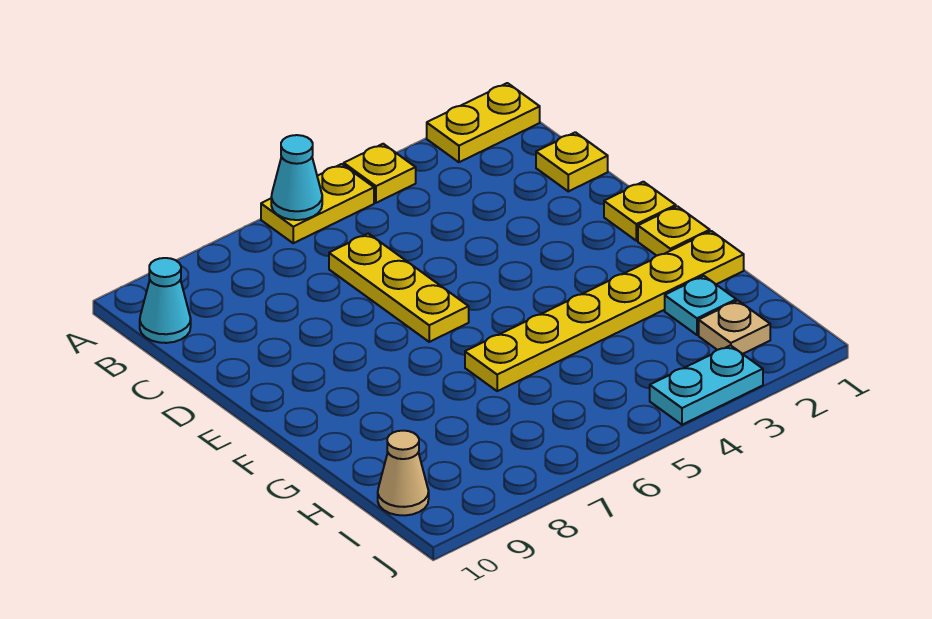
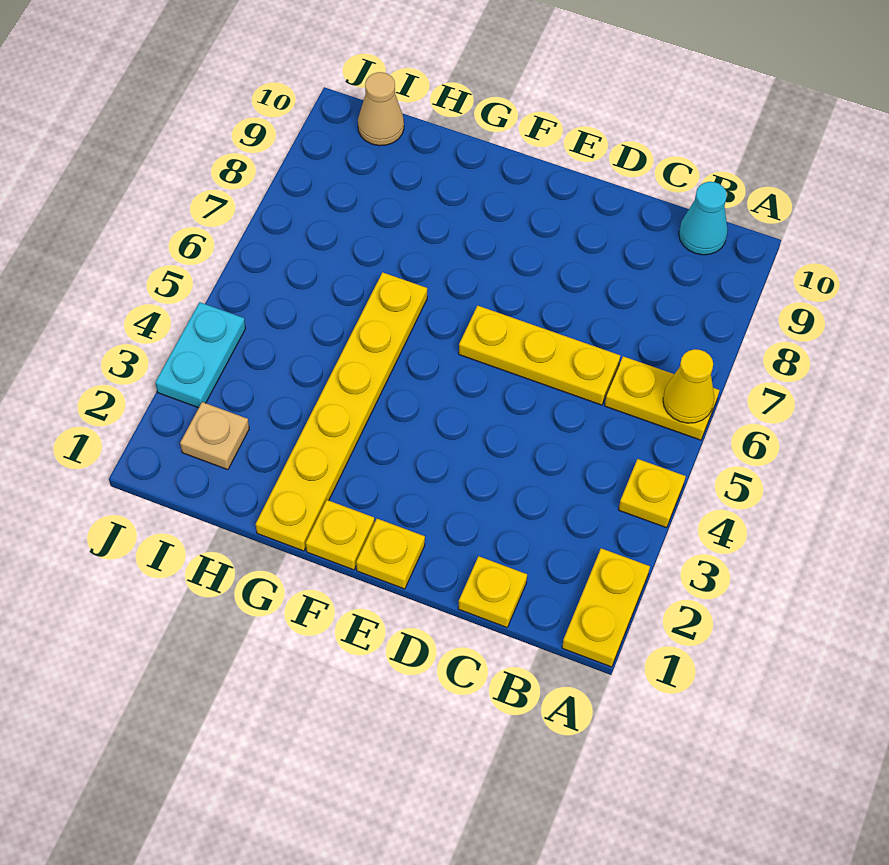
yellow plate A5:A6 level 1 -> yellow plate A6:B6 level 1
cyan cone A6 level 2 -> yellow cone A6 level 2
cyan plate H2 level 1 -> none

